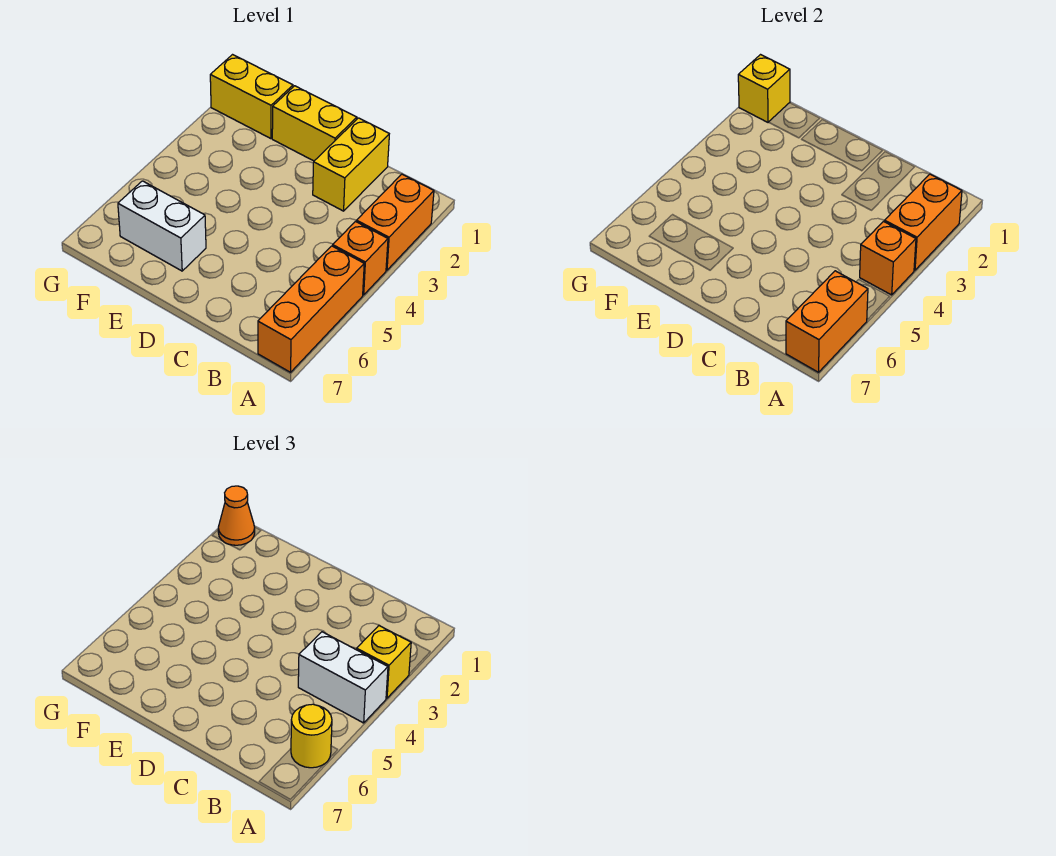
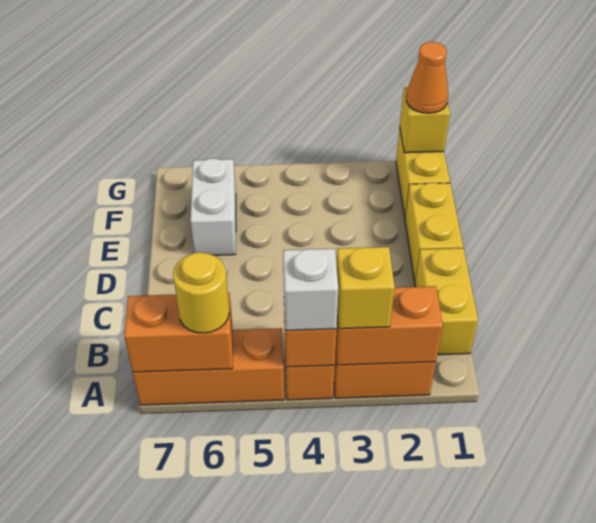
white brick A4:B4 level 3 -> white brick A4 level 3
yellow brick C1:C2 level 1 -> yellow brick B1:C1 level 1

